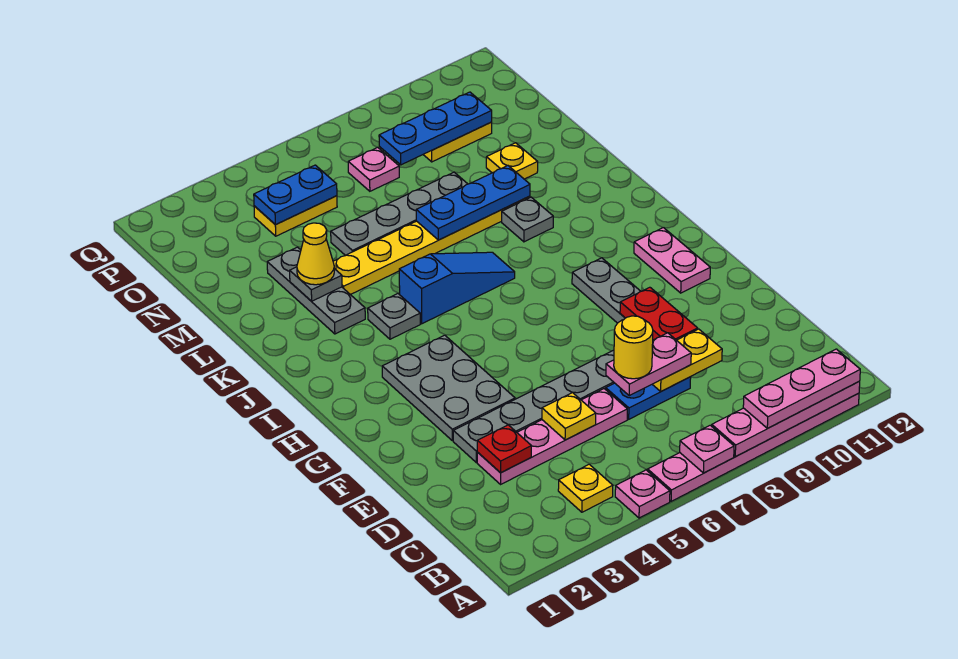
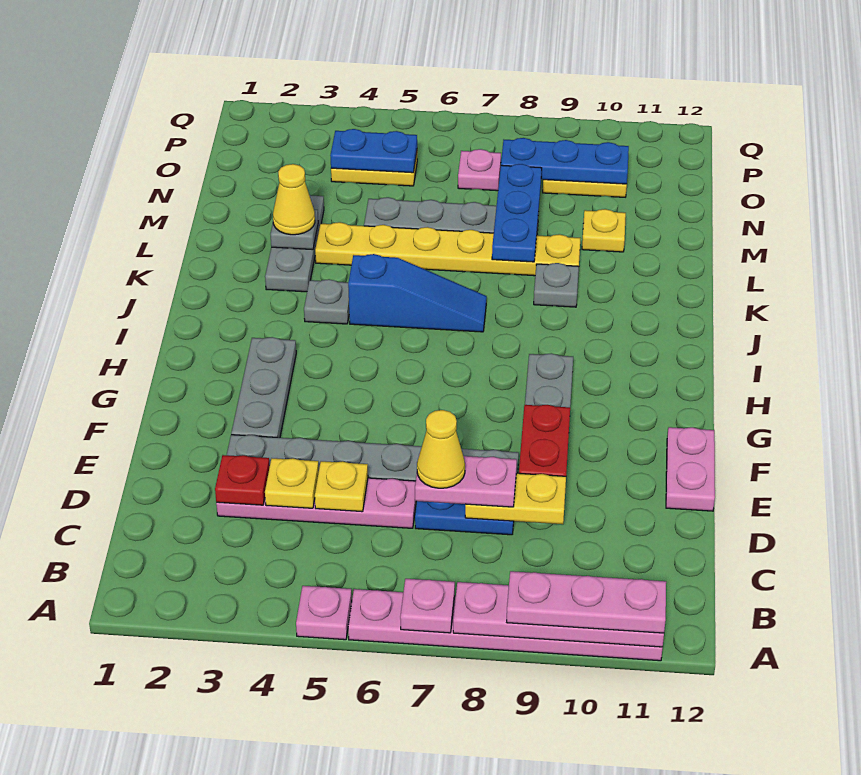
yellow plate B4 level 1 -> yellow plate D4 level 2
yellow round brick D7 level 4 -> yellow cone D7 level 4
grey plate F3:H4 level 1 -> grey plate F3:H3 level 1
pink plate G11:H11 level 1 -> pink plate E12:F12 level 1
blue plate L7:L9 level 2 -> blue plate L8:N8 level 2

